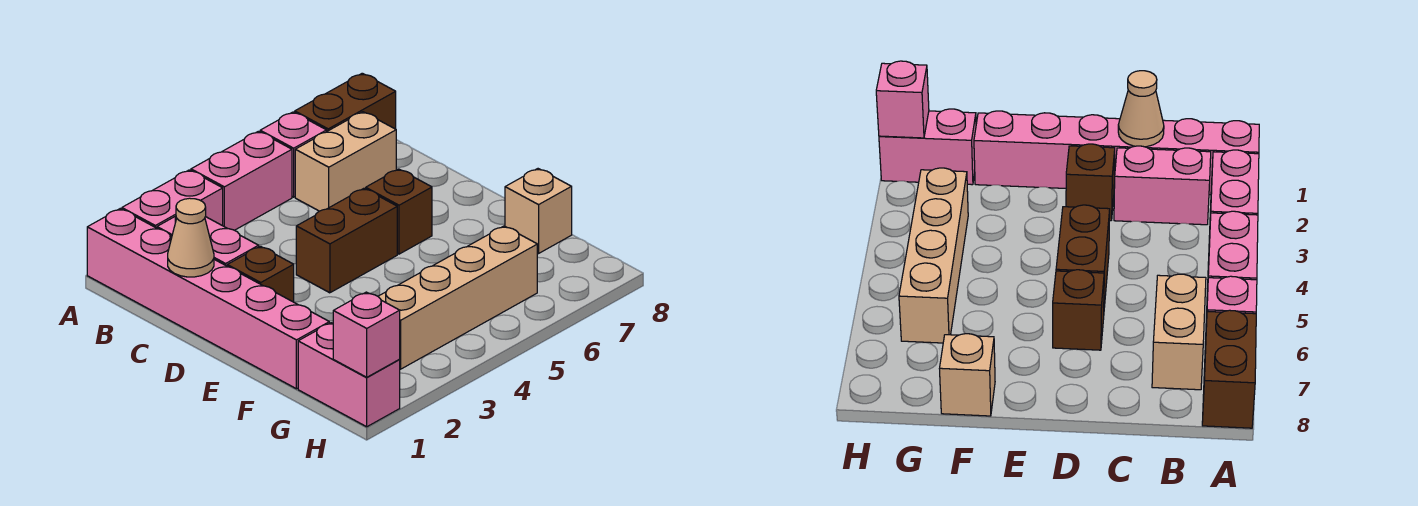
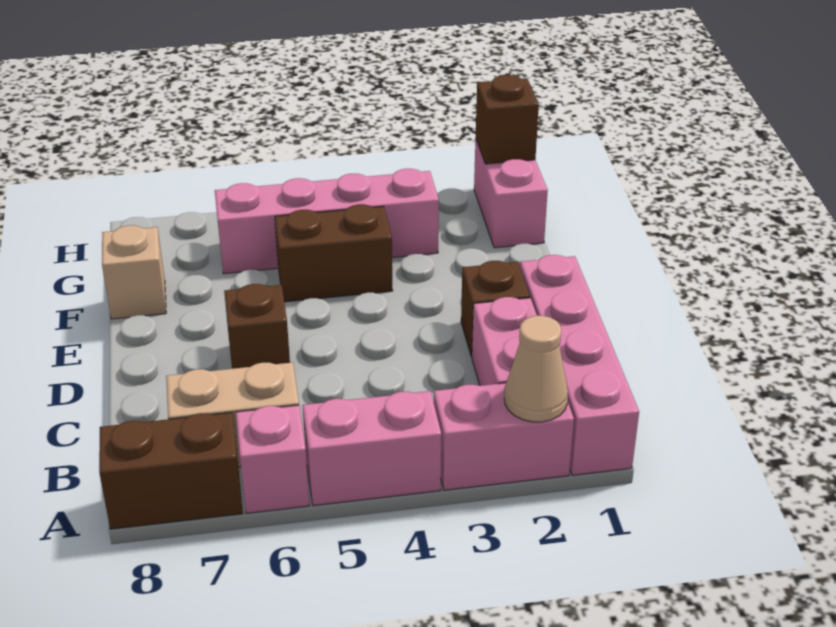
pink brick A1:F1 level 1 -> pink brick A1:D1 level 1
tan cone C1 level 2 -> tan cone A2 level 2
brown brick D4:D5 level 1 -> brown brick F4:F5 level 1
tan brick G3:G6 level 1 -> pink brick G3:G6 level 1
pink brick H1 level 2 -> brown brick H1 level 2

